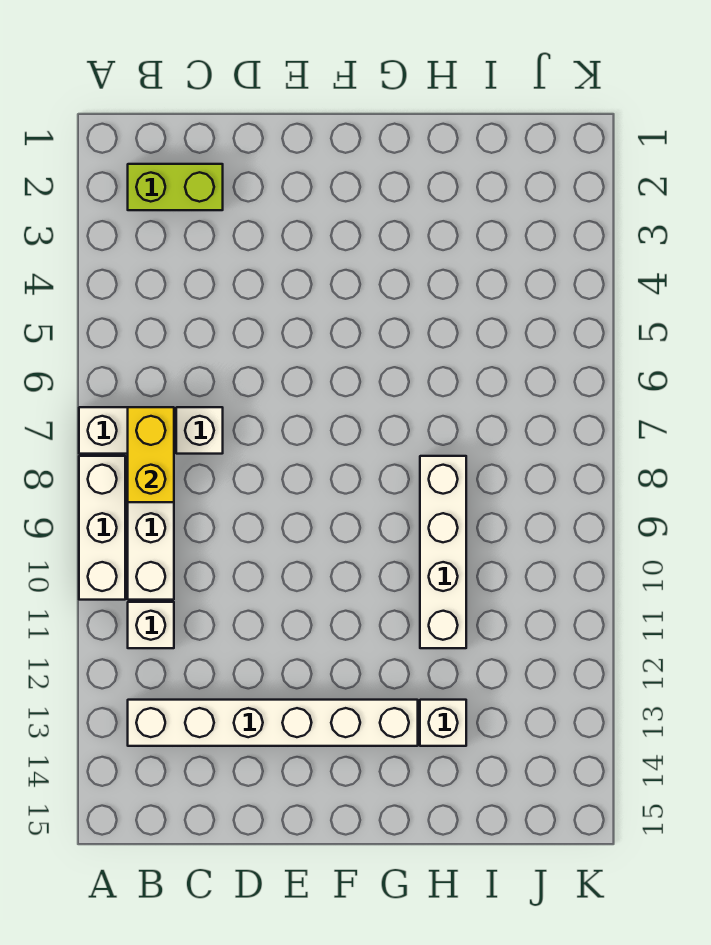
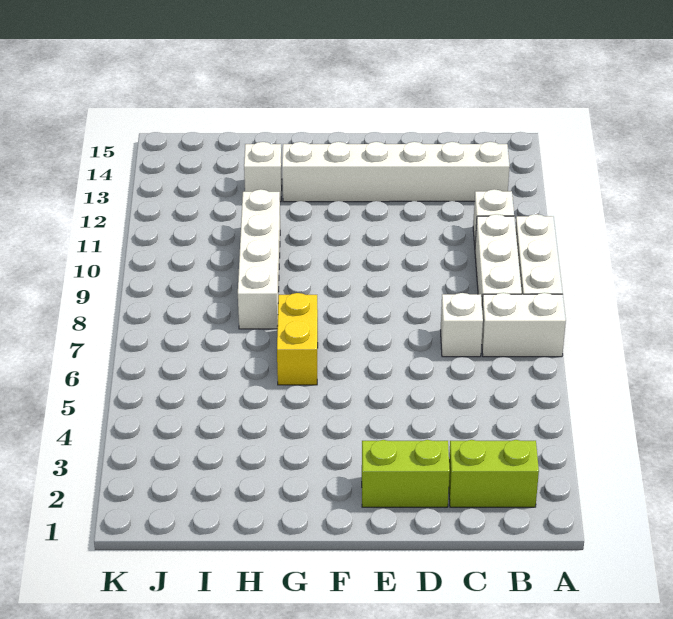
yellow brick B7:B8 level 2 -> yellow brick G6:G7 level 1
none -> lime brick D2:E2 level 1

